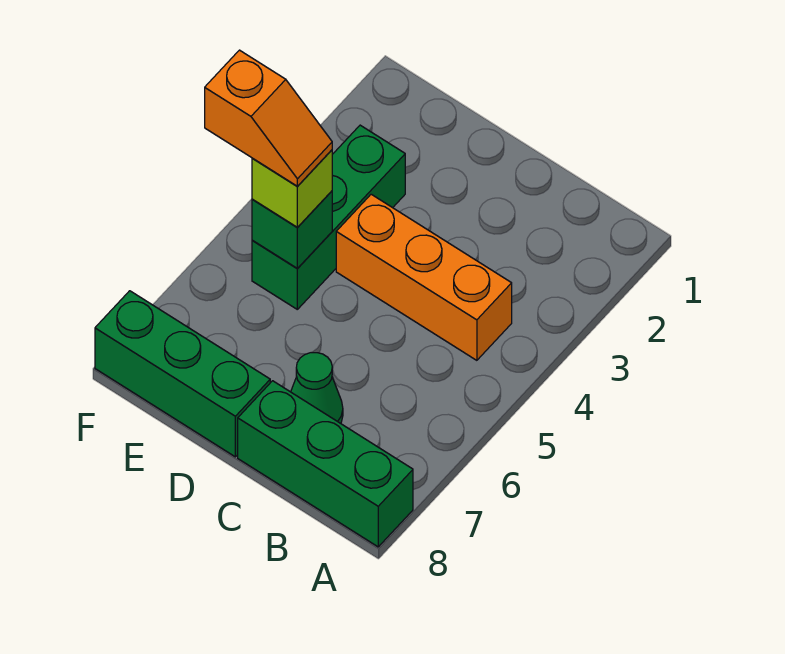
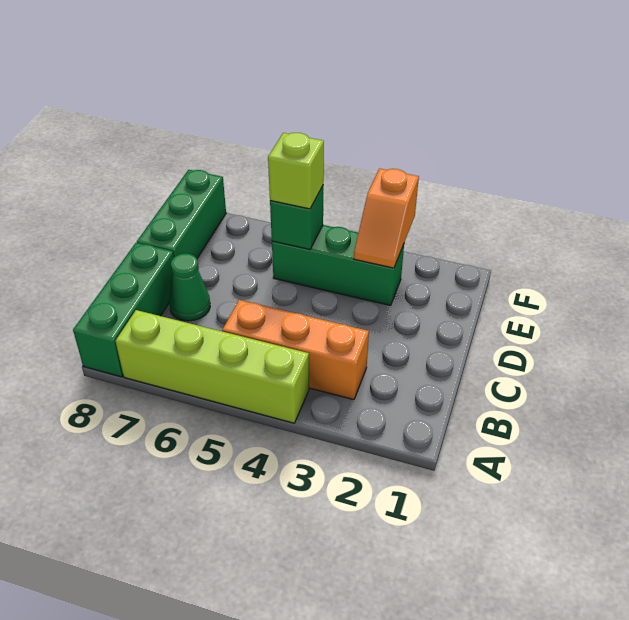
none -> lime brick A4:A7 level 1
orange brick B4:D4 level 1 -> orange brick B3:B5 level 1
orange slope E5:F5 level 4 top F -> orange slope E3:F3 level 2 top F

